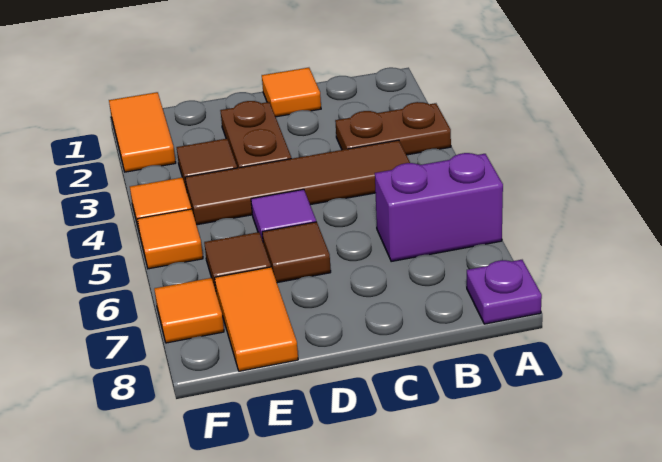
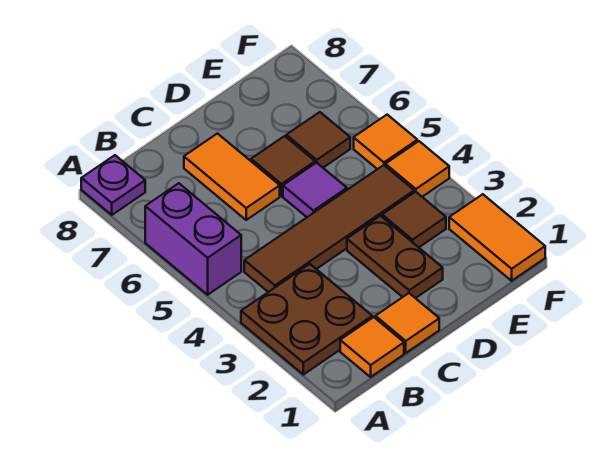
brown plate A3:B3 level 1 -> brown plate A2:B3 level 1
purple brick A6:B6 level 1 -> purple brick A5:A6 level 1
orange tile E7:E8 level 1 -> orange tile C6:C7 level 1
orange tile F7 level 1 -> orange tile B1 level 1

